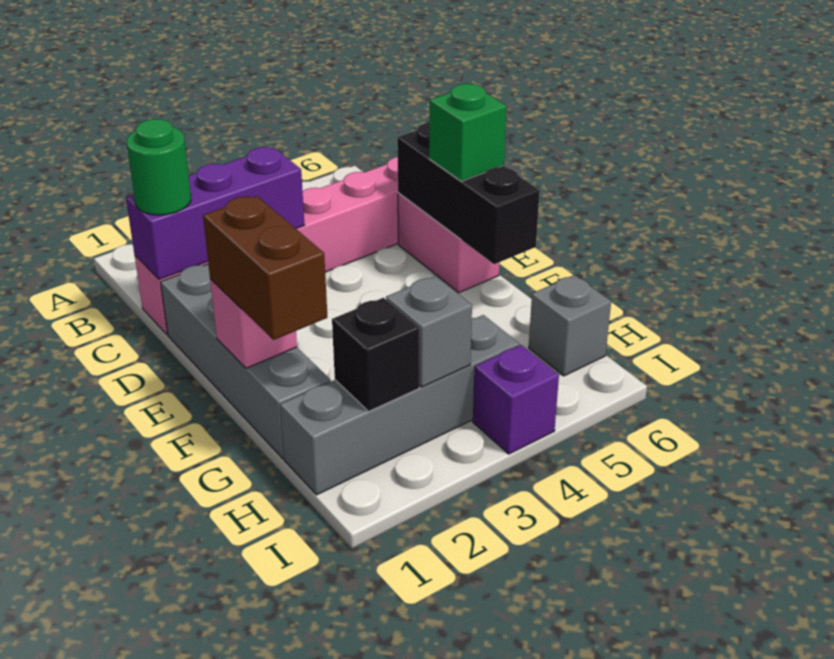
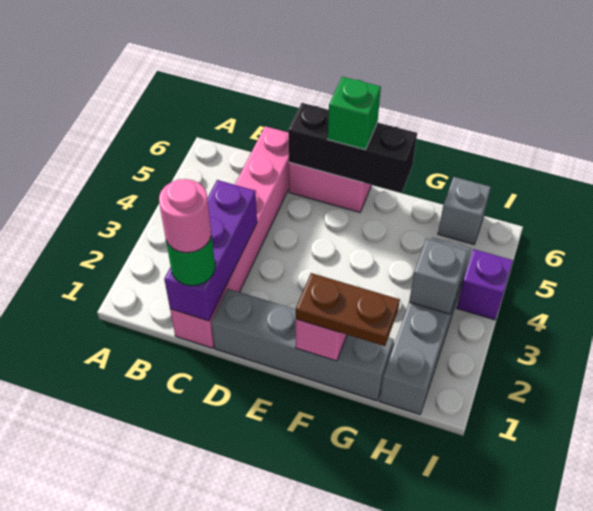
none -> pink round brick C1 level 4
brown brick F1:G1 level 3 -> brown plate F1:G1 level 3
black brick H2 level 2 -> none

